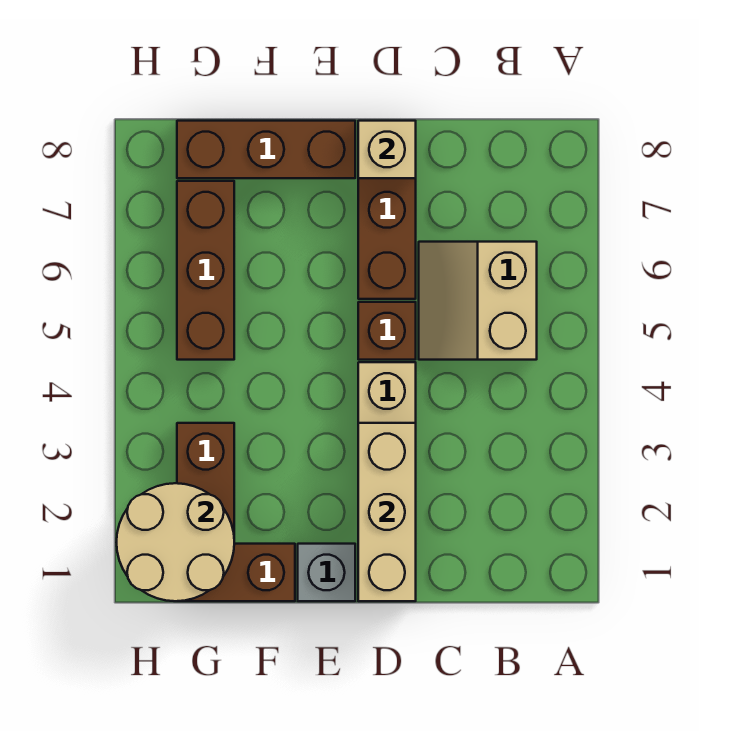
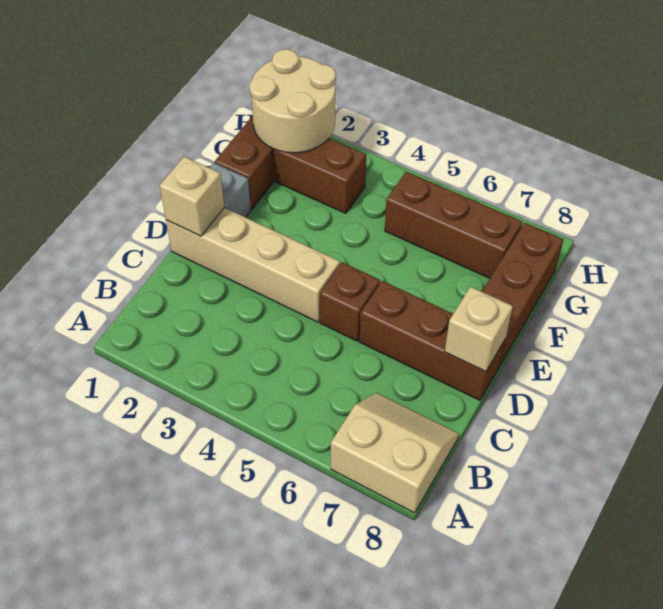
tan slope B5:C6 level 1 top B -> tan slope A7:B8 level 1 top A
tan brick D1:D3 level 2 -> tan brick D1 level 2

